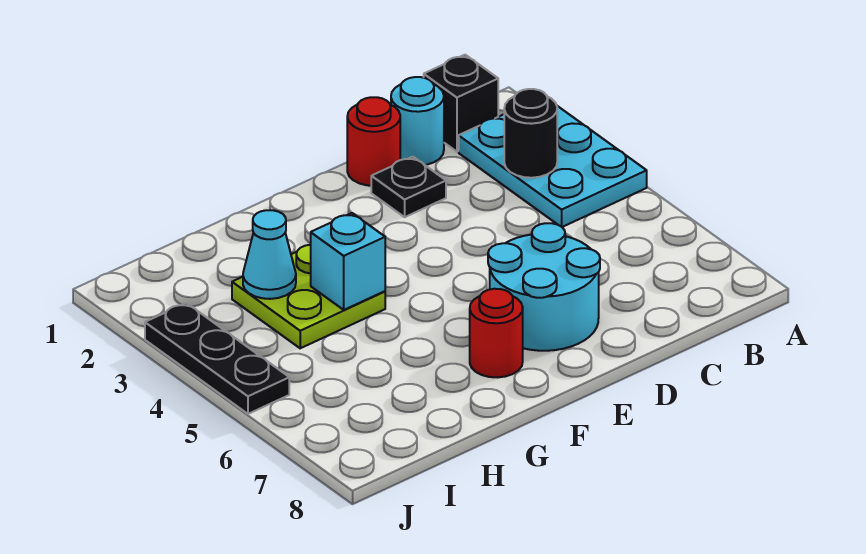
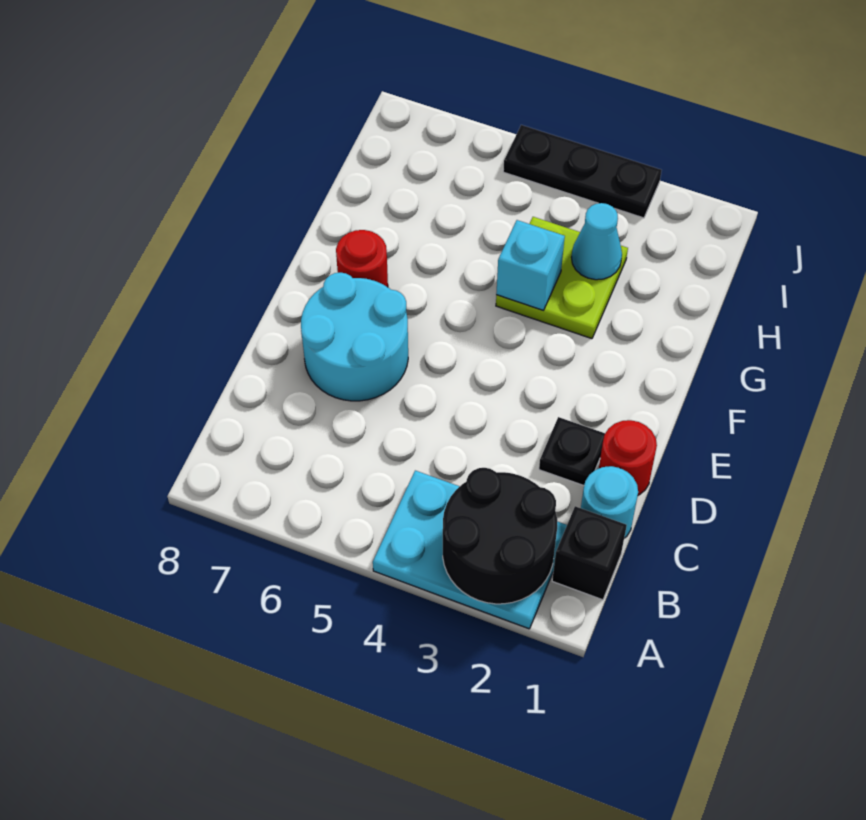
black round brick B3 level 2 -> black round brick A2:B3 level 2

